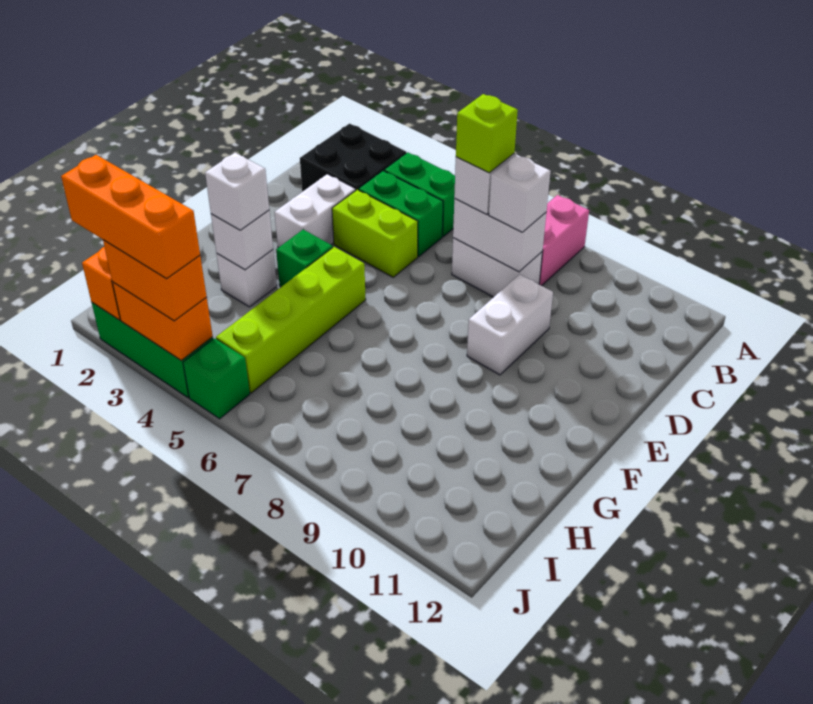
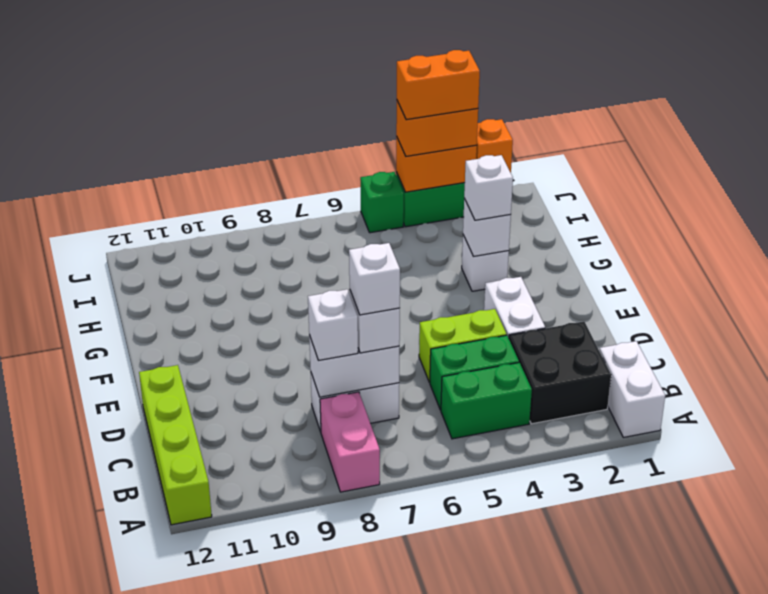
lime brick C7 level 4 -> white brick C7 level 4
white brick D9:E9 level 1 -> white brick A1:B1 level 1
green brick F4 level 1 -> none
lime brick F5:I5 level 1 -> lime brick A12:D12 level 1
orange brick J2:J4 level 4 -> orange brick J3:J4 level 4

